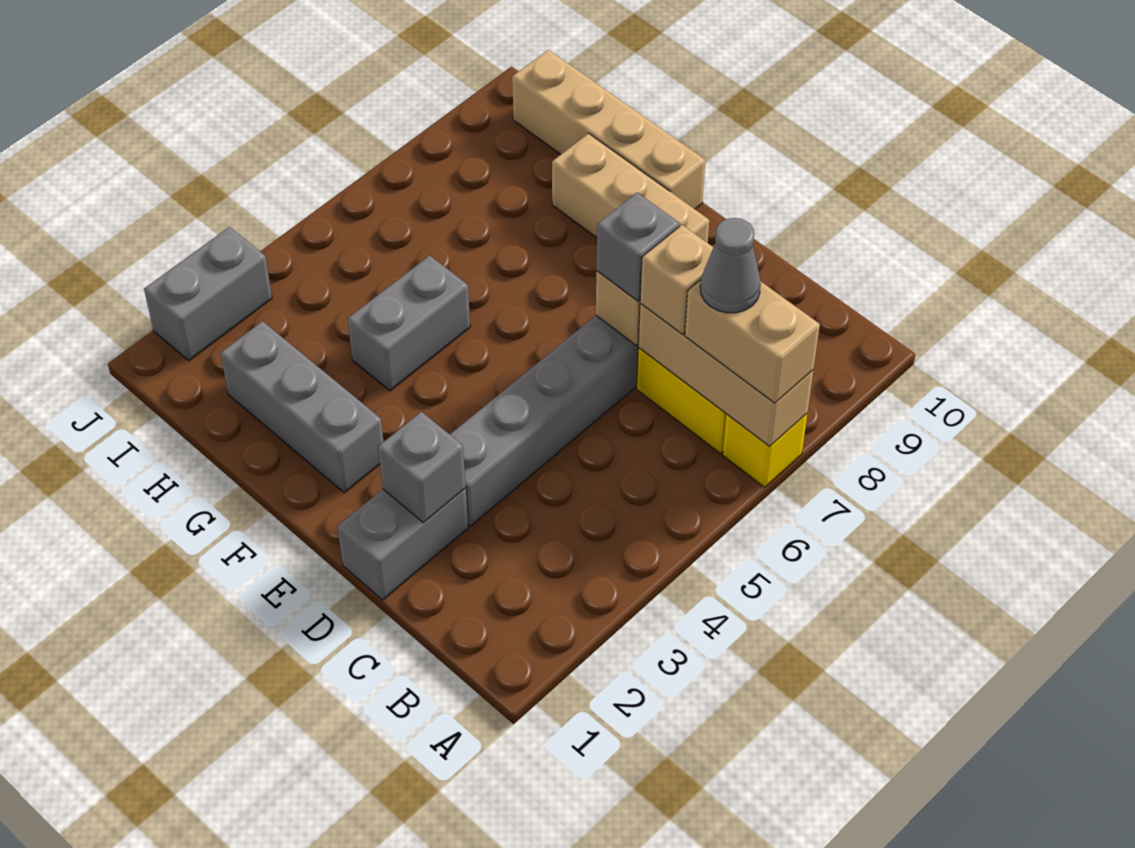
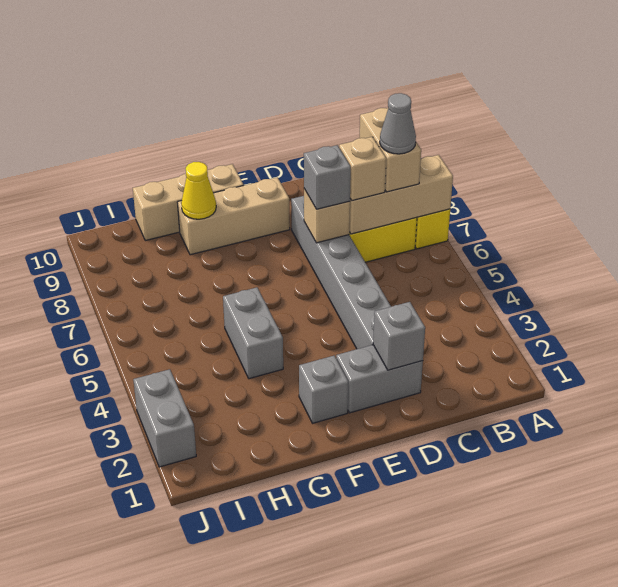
tan brick A7:B7 level 3 -> tan brick B7:B8 level 3
grey brick D1:D2 level 1 -> grey brick D2:E2 level 1
grey brick F2:H2 level 1 -> grey brick F2 level 1
tan brick F10:I10 level 1 -> tan brick F10:H10 level 1
none -> yellow cone G9 level 2

